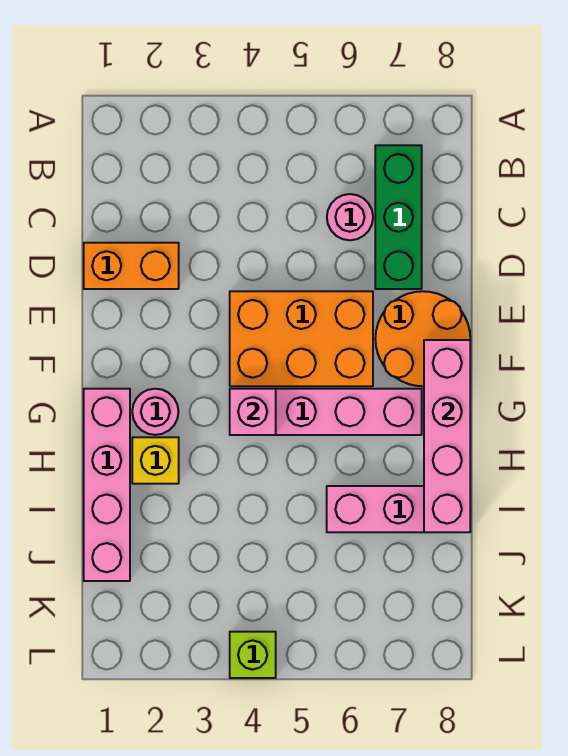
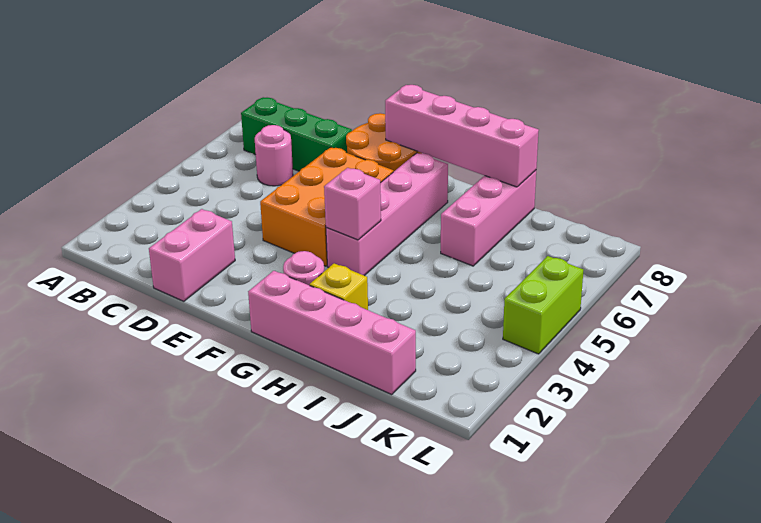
orange brick D1:D2 level 1 -> pink brick D1:D2 level 1
lime brick L4 level 1 -> lime brick L4:L5 level 1

